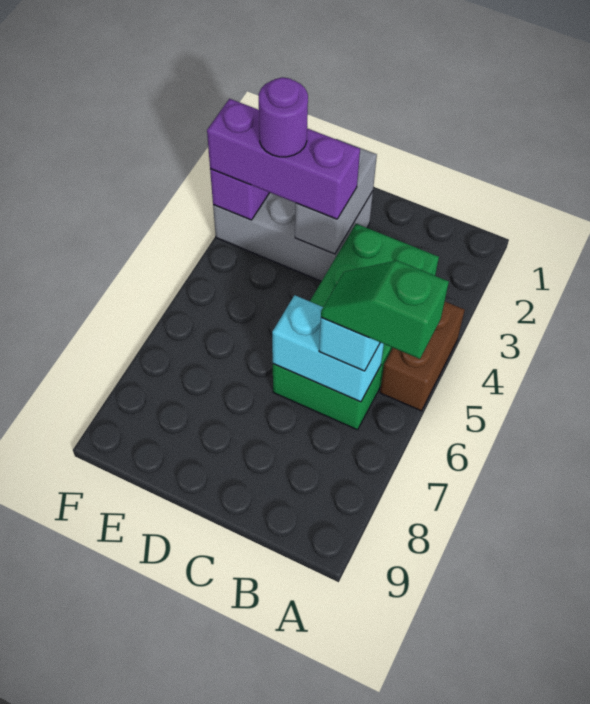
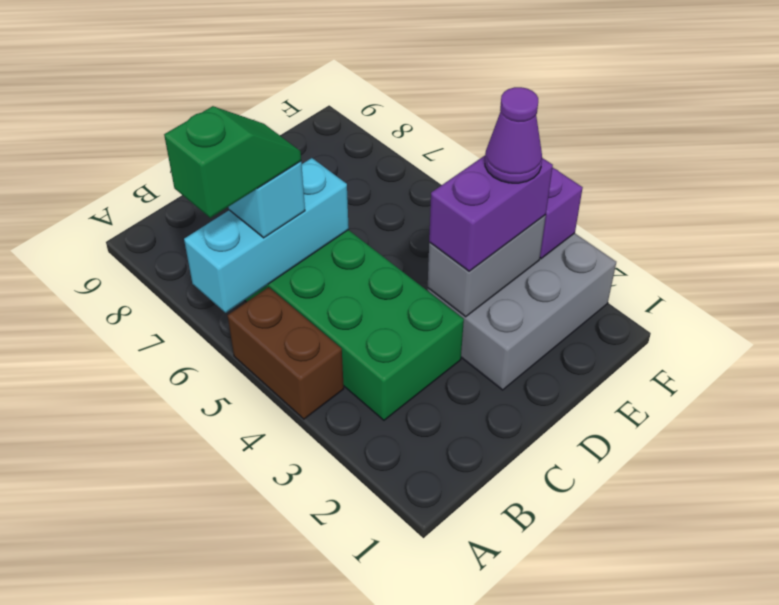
cyan brick B6:C6 level 2 -> cyan brick A6:C6 level 2
grey brick D2:D3 level 2 -> grey brick D3:E3 level 2
purple brick D3:F3 level 3 -> purple brick D3:E3 level 3
purple round brick E3 level 4 -> purple cone E3 level 4

